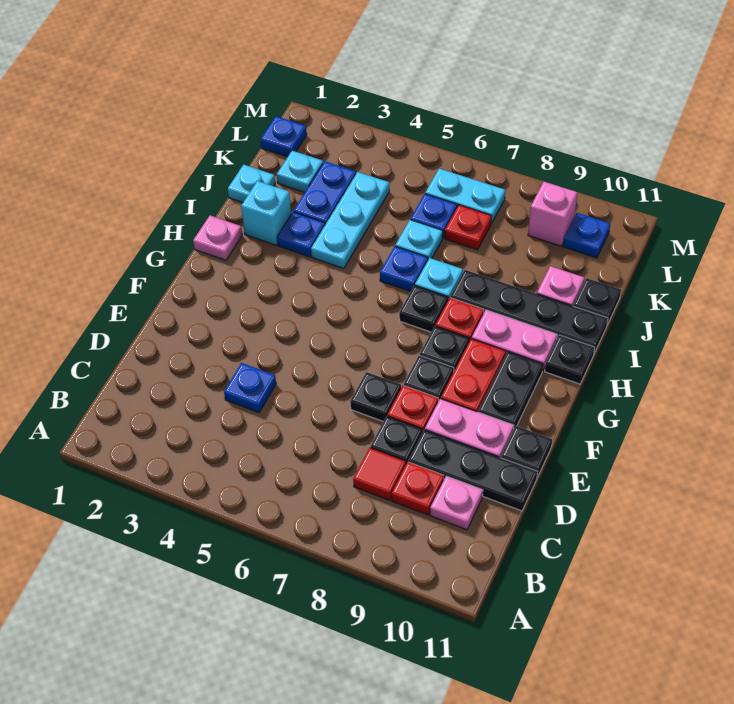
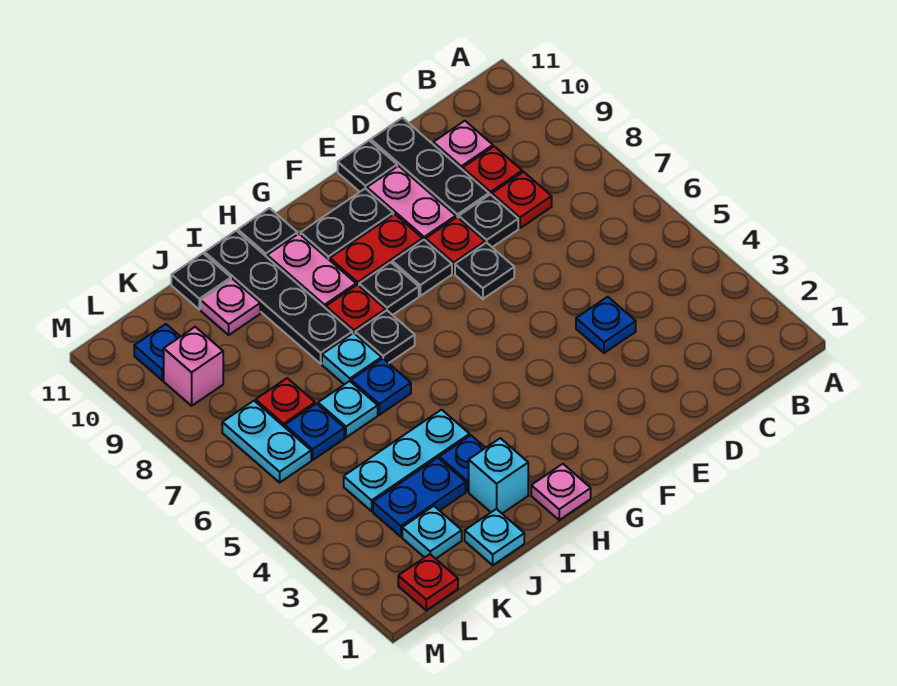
red tile C8 level 1 -> red plate C8 level 1
blue plate L1 level 1 -> red plate L1 level 1

